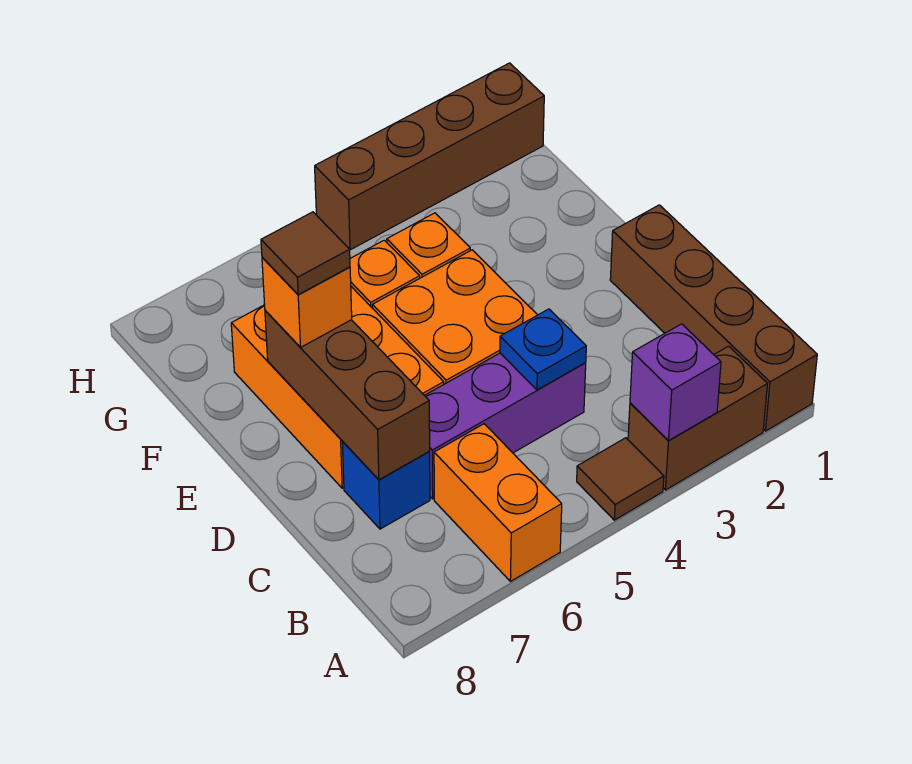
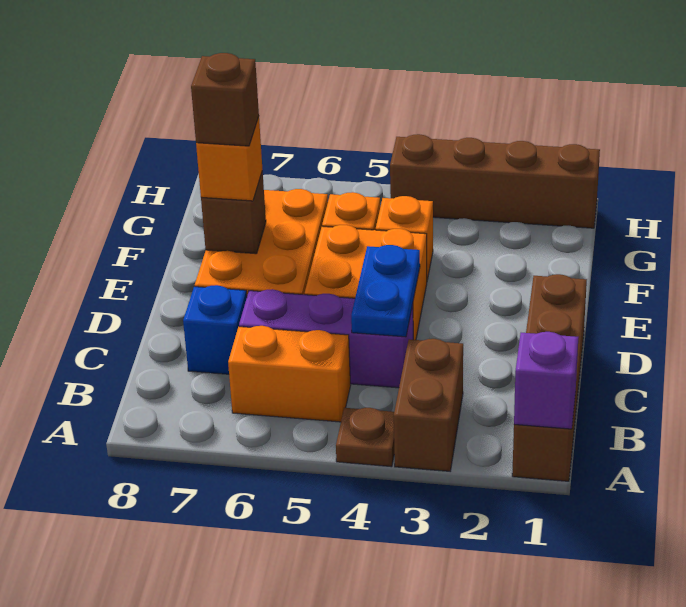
brown brick A2:A3 level 1 -> brown brick A3:B3 level 1
purple brick A3 level 2 -> purple brick A1 level 2
brown tile A4 level 1 -> brown plate A4 level 1
orange brick A6:B6 level 1 -> orange brick B5:B6 level 1
blue plate C4 level 2 -> blue plate C4:D4 level 2
brown brick C7:E7 level 2 -> brown brick E7 level 2
brown tile E7 level 4 -> brown brick E7 level 4

